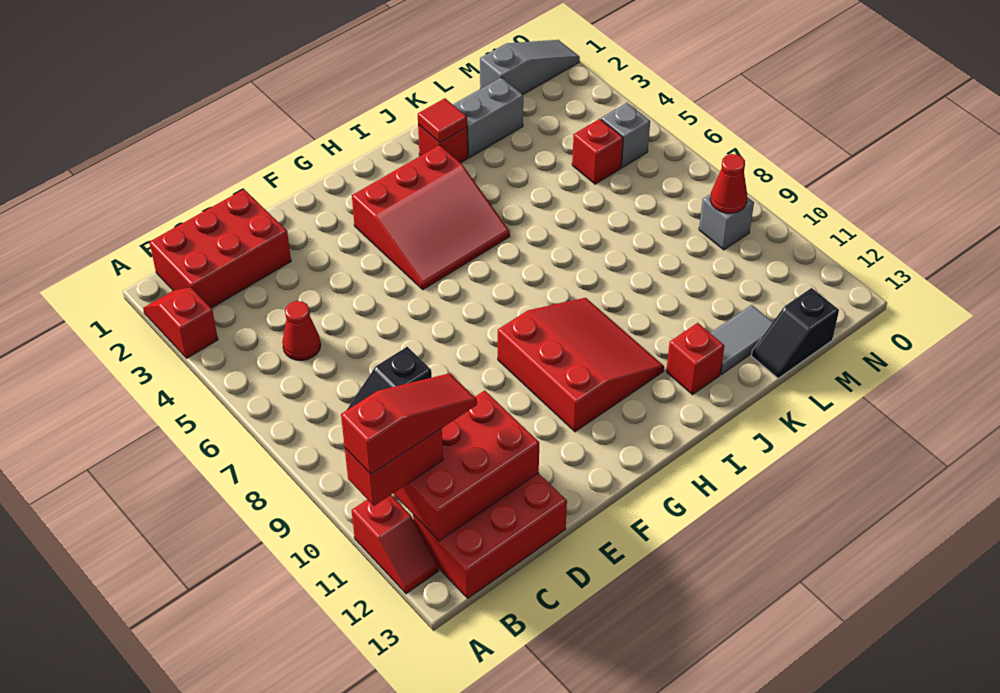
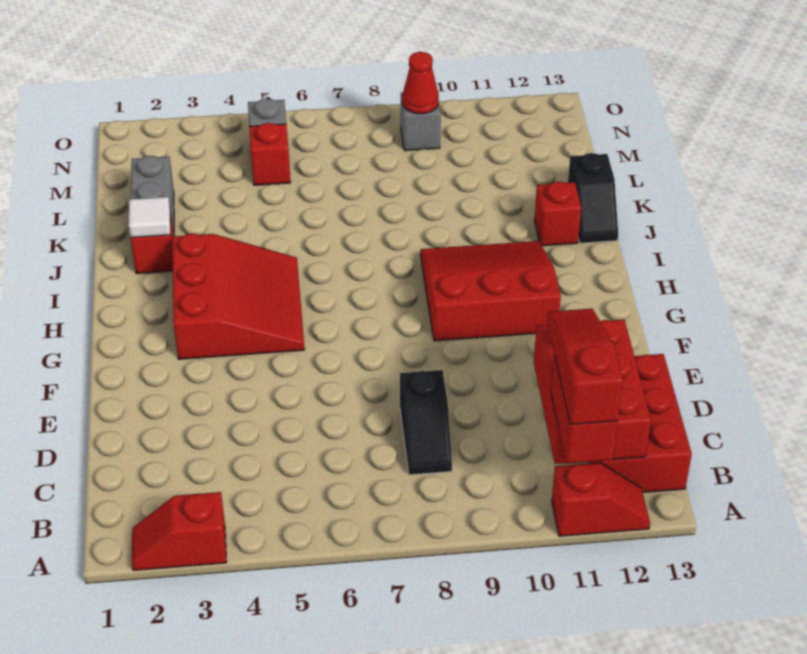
red brick B1:D2 level 1 -> none
red cone C5 level 1 -> none
red tile J2 level 2 -> white tile J2 level 2
grey tile K12:L12 level 1 -> none
black slope L13:M13 level 1 top M -> black slope J13:K13 level 1 top K
grey slope M1:O1 level 1 top M -> none

